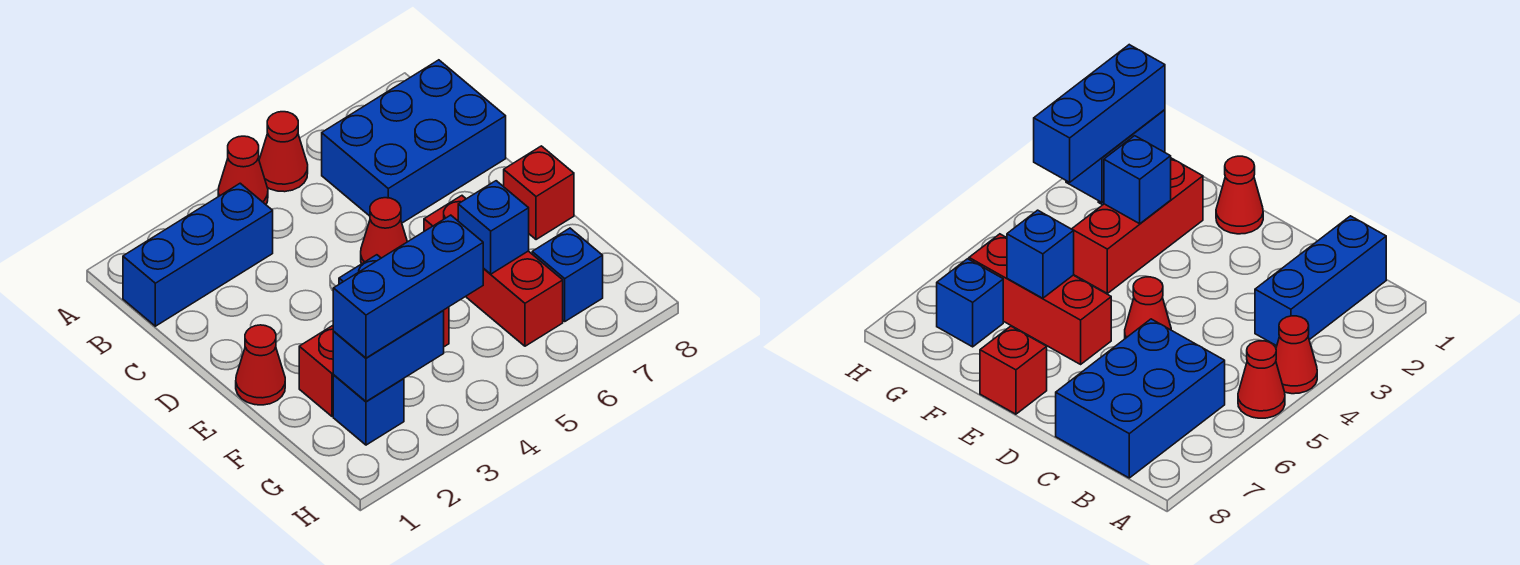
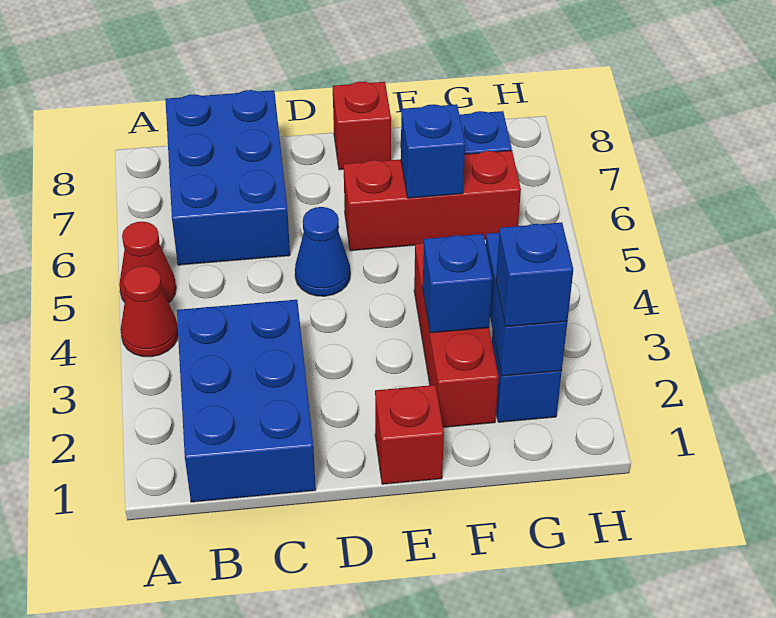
blue brick B1:B3 level 1 -> blue brick B1:C3 level 1
red cone D5 level 1 -> blue cone D5 level 1
red cone E1 level 1 -> red brick E1 level 1
blue brick G2:G4 level 3 -> blue brick G2 level 3

